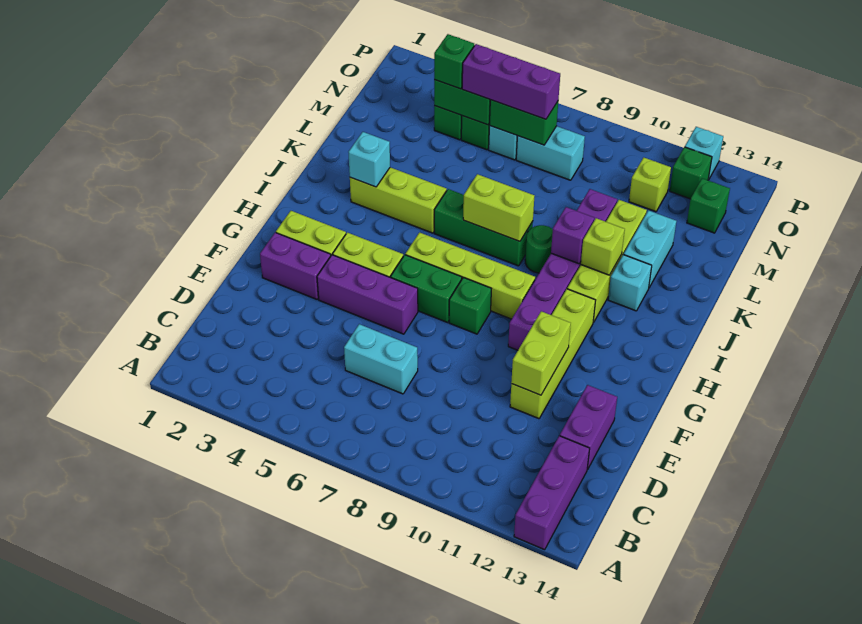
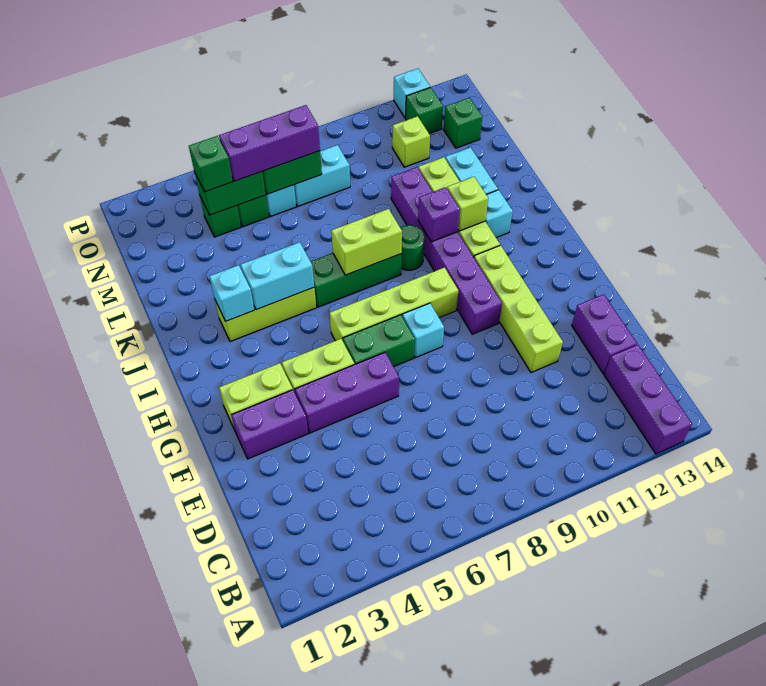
cyan brick D6:D7 level 1 -> cyan brick J4:J5 level 2
lime brick E11:F11 level 2 -> none
green brick G8 level 1 -> cyan brick G8 level 1

